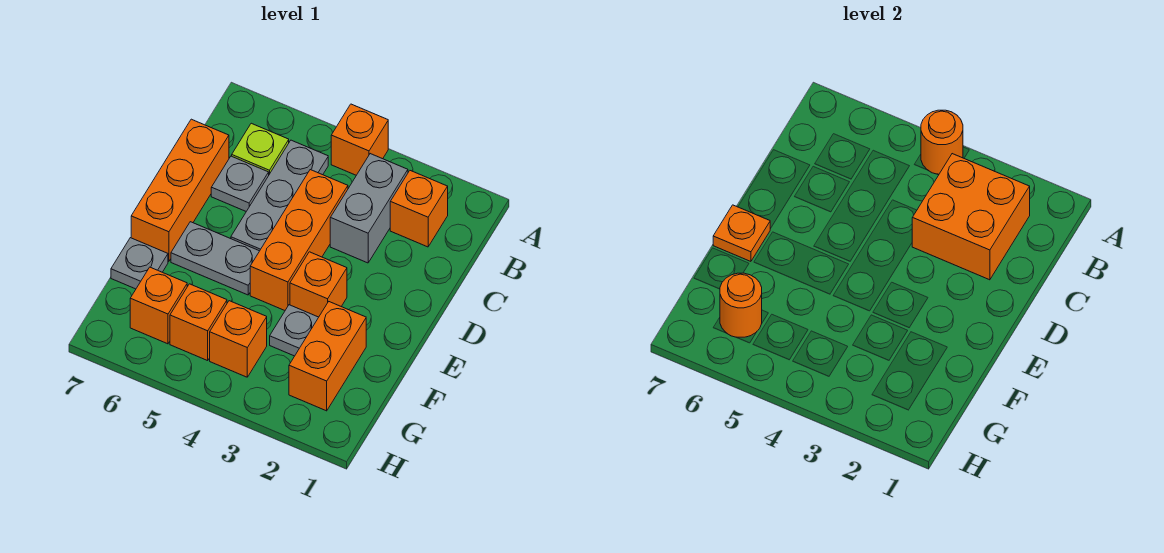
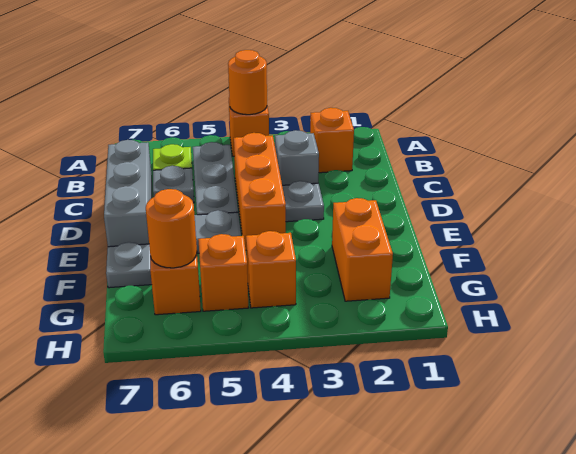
orange brick B2:C3 level 2 -> none
grey brick B3:C3 level 1 -> grey brick C3 level 1
orange brick C7:E7 level 1 -> grey brick C7:E7 level 1
orange brick E3 level 1 -> none
orange plate E7 level 2 -> none
grey plate F3 level 1 -> grey plate D3 level 1

